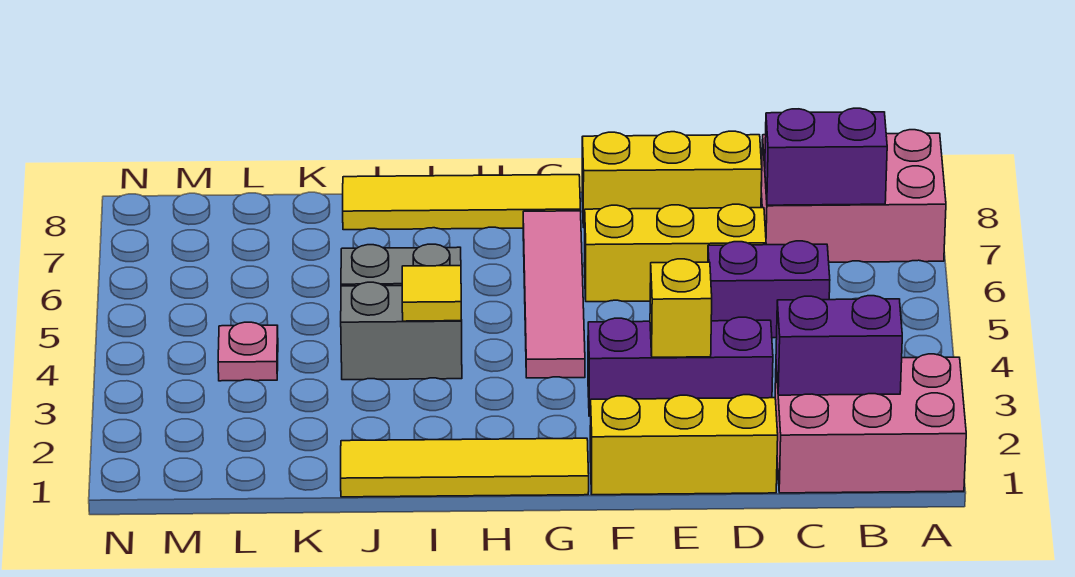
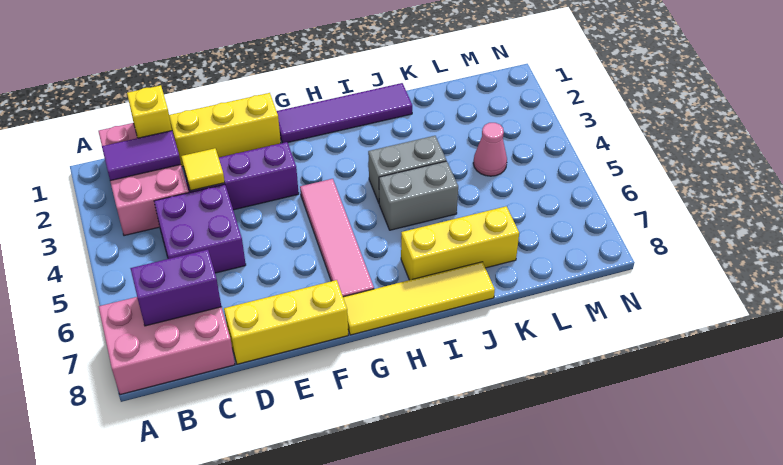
pink brick A1:C2 level 1 -> pink brick B1:C3 level 1
purple brick B2:C2 level 2 -> purple tile B2:C2 level 2
purple brick C5:D5 level 1 -> purple brick C4:D5 level 1
yellow brick D6:F6 level 1 -> yellow brick I7:K7 level 1
yellow brick E3 level 2 -> yellow brick C1 level 2
yellow tile G1:J1 level 1 -> purple tile G1:J1 level 1
yellow tile I4 level 2 -> yellow tile D3 level 2
pink plate L4 level 1 -> pink cone L4 level 1

